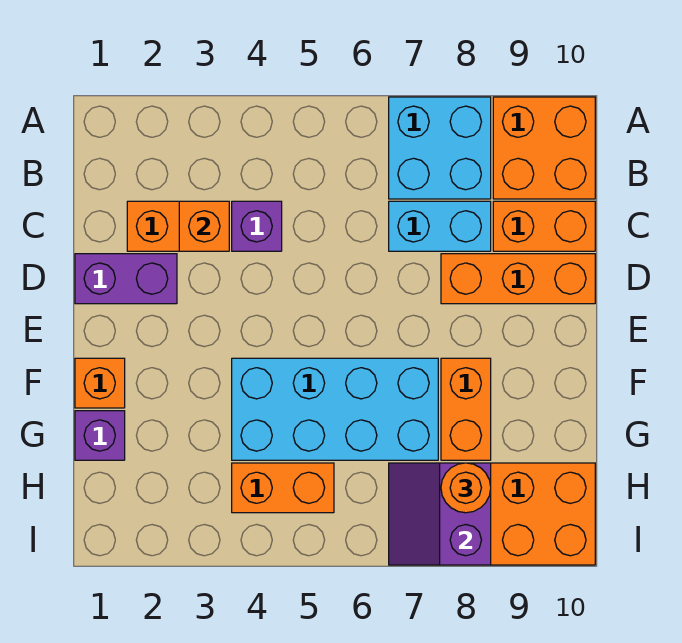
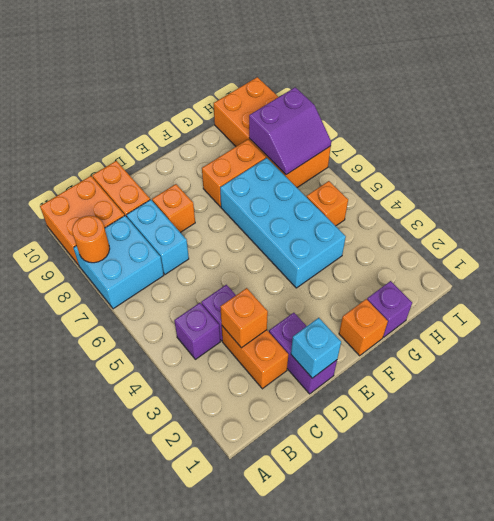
none -> purple brick B4 level 1
none -> cyan brick D1 level 2
orange brick D8:D10 level 1 -> orange brick D8 level 1
orange brick H4:H5 level 1 -> orange brick H5 level 1
orange round brick H8 level 3 -> orange round brick A8 level 2

